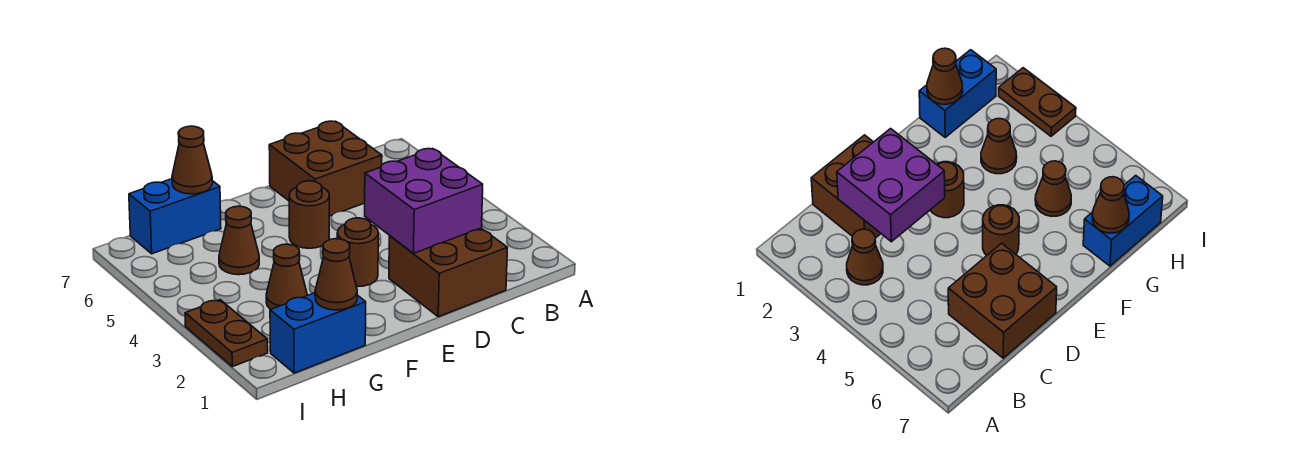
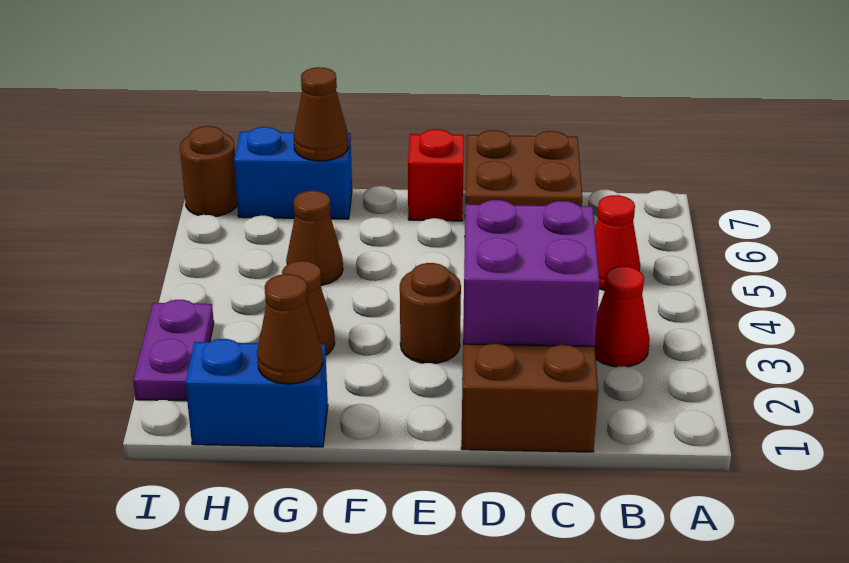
brown cone B3 level 1 -> red cone B3 level 1
none -> red cone B5 level 1
brown round brick E5 level 1 -> brown round brick I7 level 1
none -> red brick E7 level 1
brown plate I2:I3 level 1 -> purple plate I2:I3 level 1

